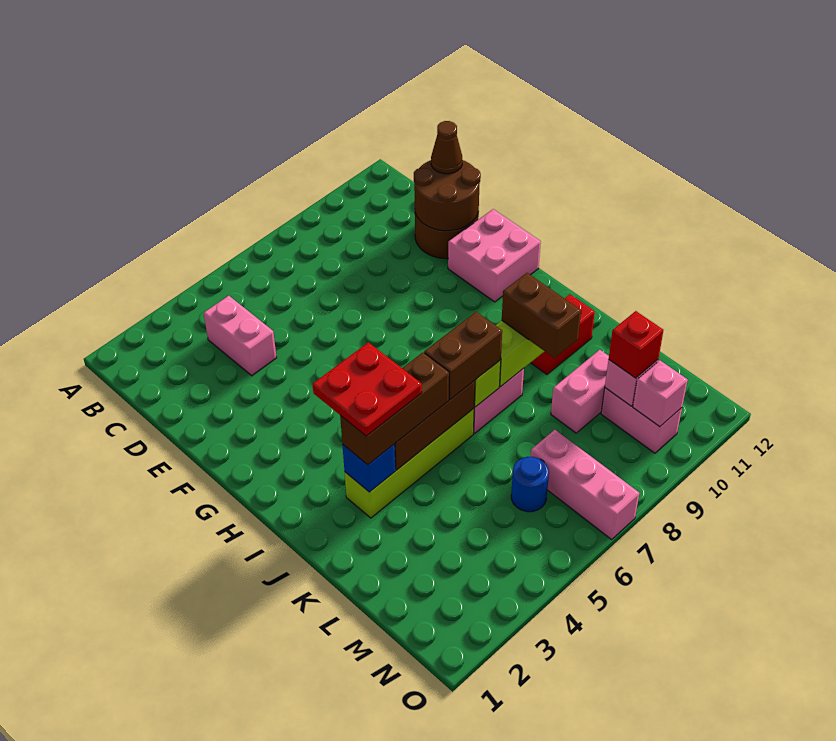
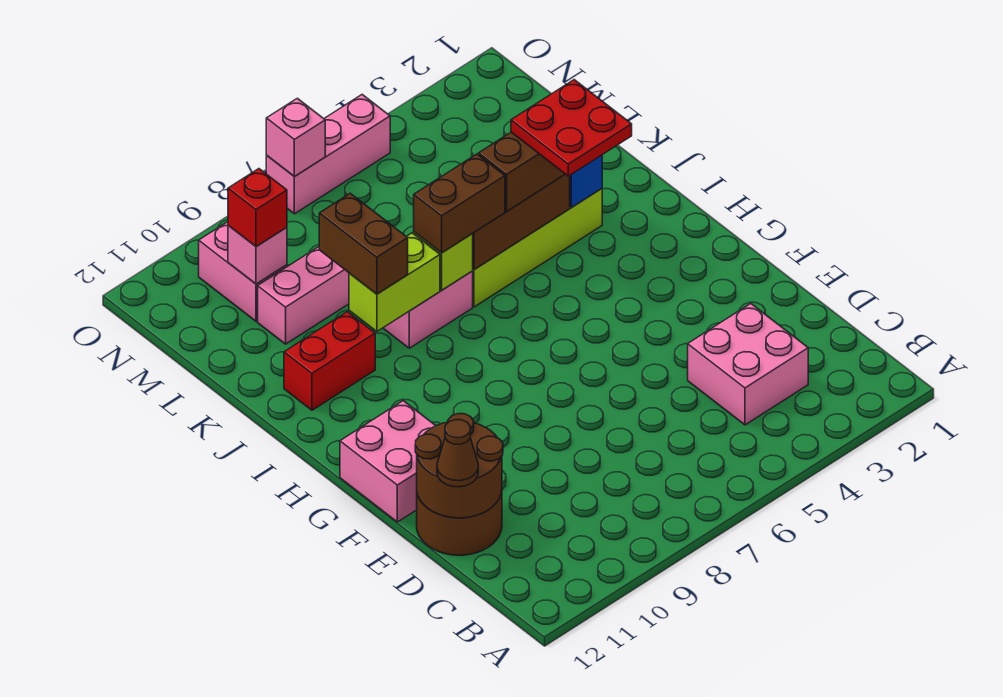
pink brick C4:D4 level 1 -> pink brick C3:D4 level 1
blue round brick M6 level 1 -> none
pink brick M7:O7 level 1 -> pink brick O5:O7 level 1
pink brick N10 level 2 -> pink brick O7 level 2

